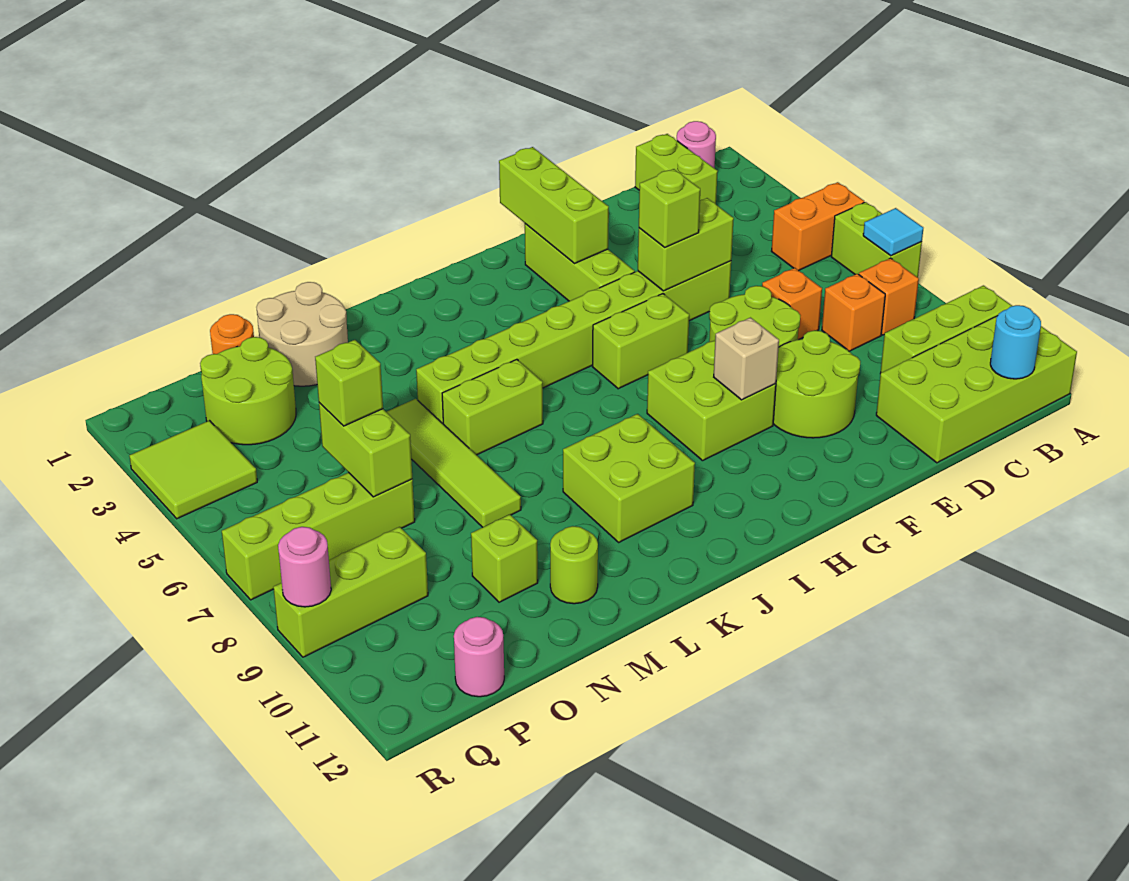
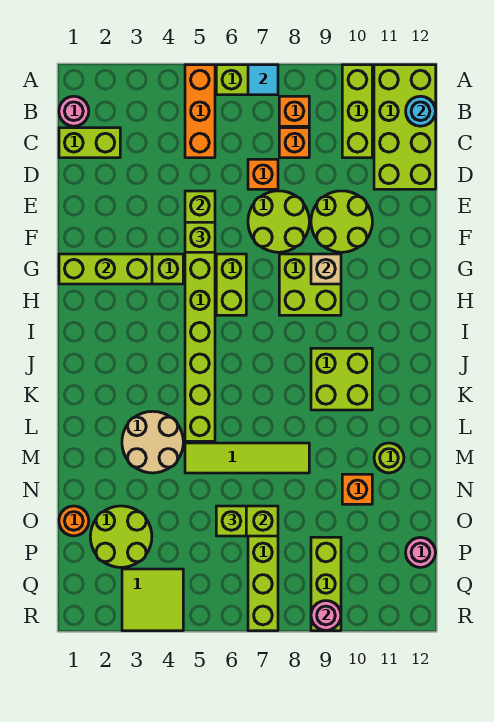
orange brick A5:B5 level 1 -> orange brick A5:C5 level 1
lime brick K6:L6 level 1 -> none
tan round brick M1:N2 level 1 -> tan round brick L3:M4 level 1
lime brick N10 level 1 -> orange brick N10 level 1

